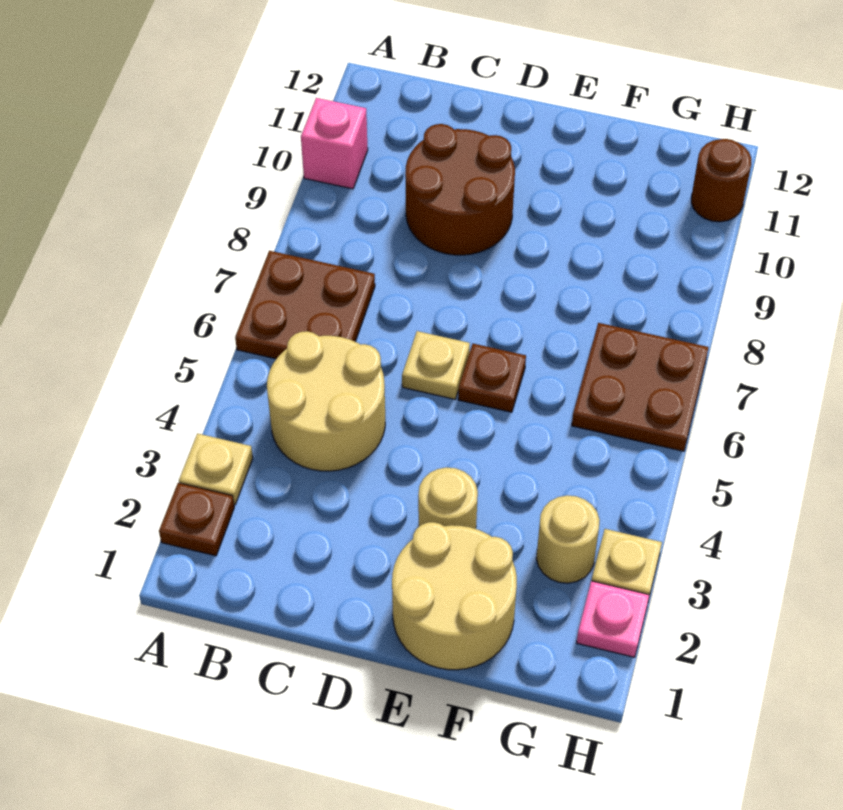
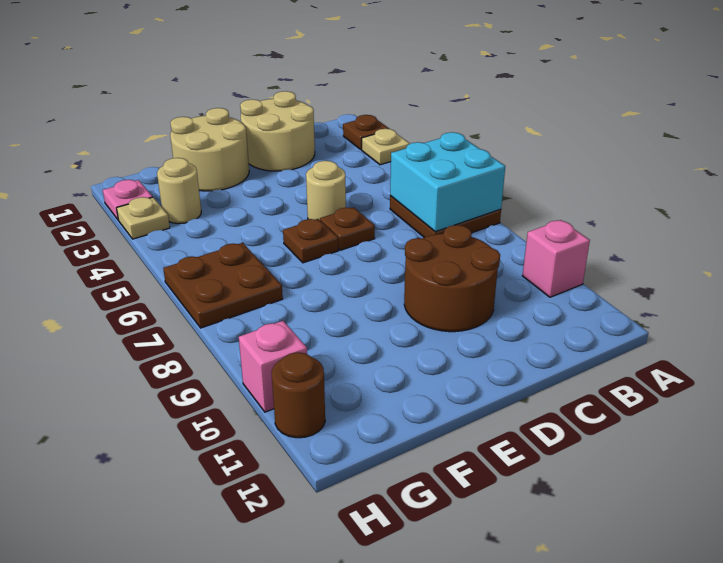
none -> cyan brick A6:B7 level 2
tan round brick B4:C5 level 1 -> tan round brick C1:D2 level 1
tan plate D6 level 1 -> brown plate D6 level 1
tan round brick E3 level 1 -> tan round brick D5 level 1
none -> pink brick H10 level 1

